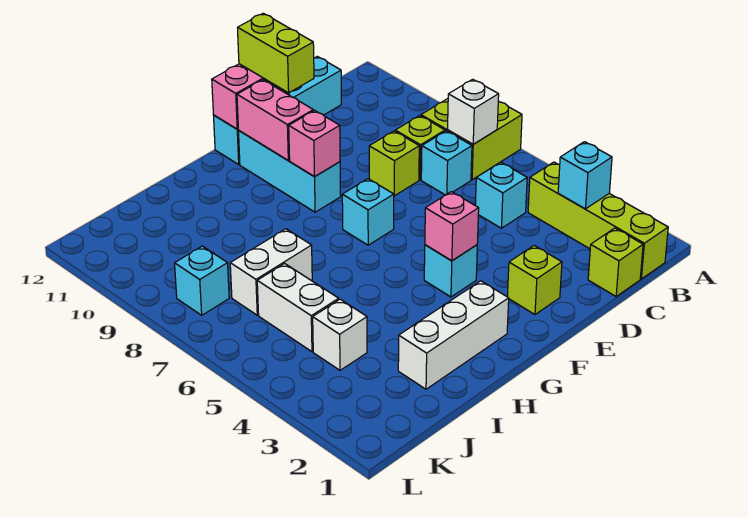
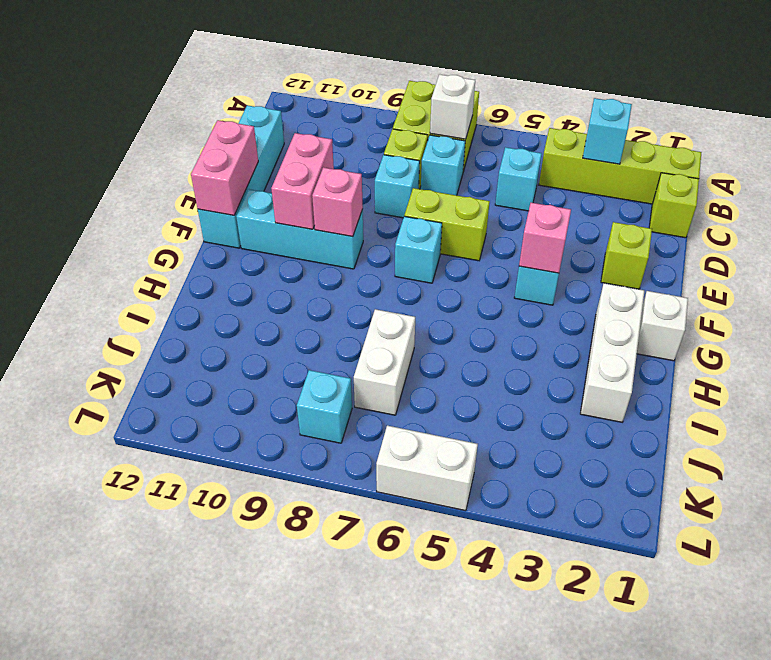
lime brick D8 level 1 -> cyan brick D8 level 1
lime brick E11:E12 level 3 -> lime brick E6:E7 level 1
pink brick F10:F11 level 2 -> pink brick E10:F10 level 2
white brick J4 level 1 -> white brick G1 level 1
white brick J5:J6 level 1 -> white brick L5:L6 level 1

